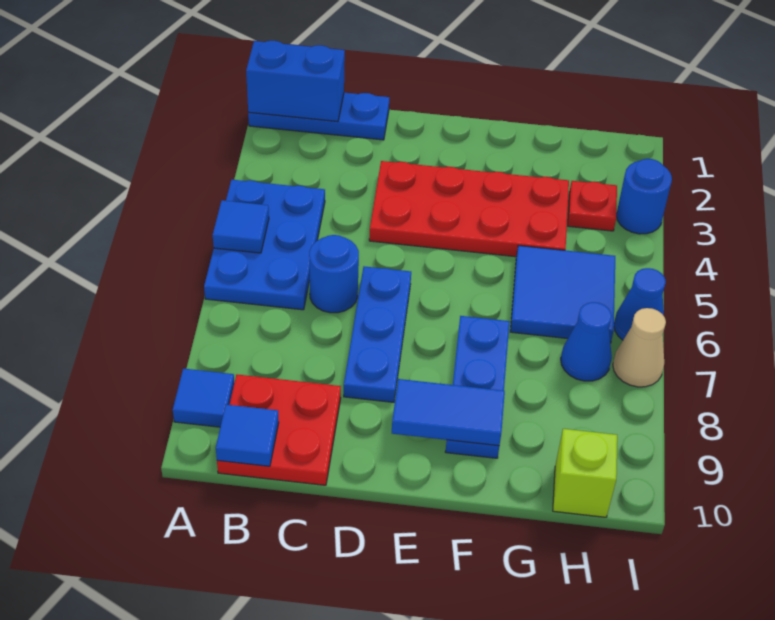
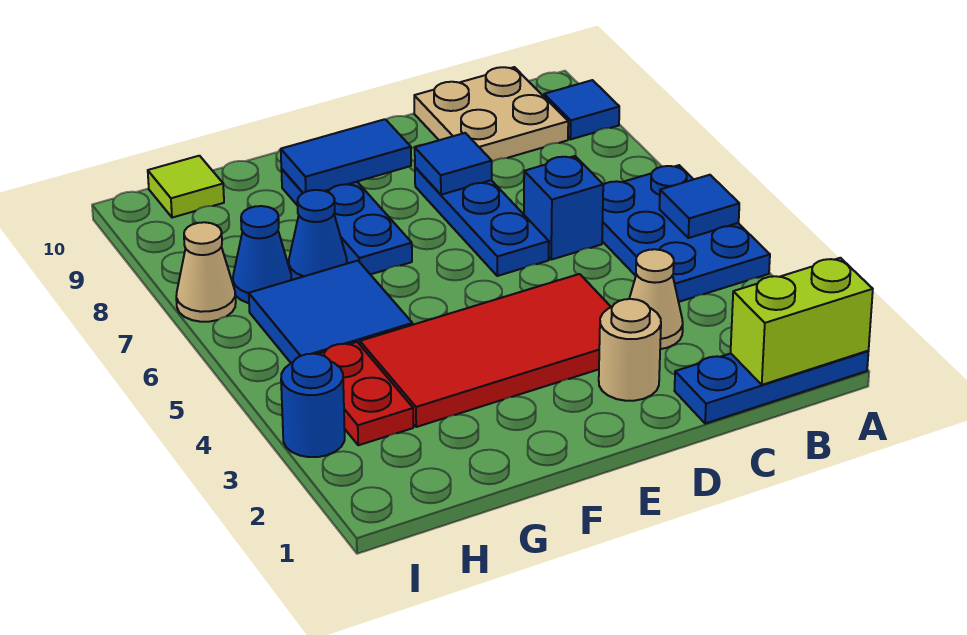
blue brick A1:B1 level 2 -> lime brick A1:B1 level 2
red plate B9:C10 level 1 -> tan plate B9:C10 level 1
blue tile B10 level 2 -> blue tile D8 level 2
none -> tan cone C3 level 1
blue round brick C6 level 1 -> blue brick C6 level 1
none -> tan round brick D2 level 1
red plate D3:G4 level 1 -> red tile D3:G4 level 1
red plate H3 level 1 -> red plate H3:H4 level 1
lime brick H10 level 1 -> lime tile H10 level 1
blue cone I6 level 1 -> blue cone G7 level 1

